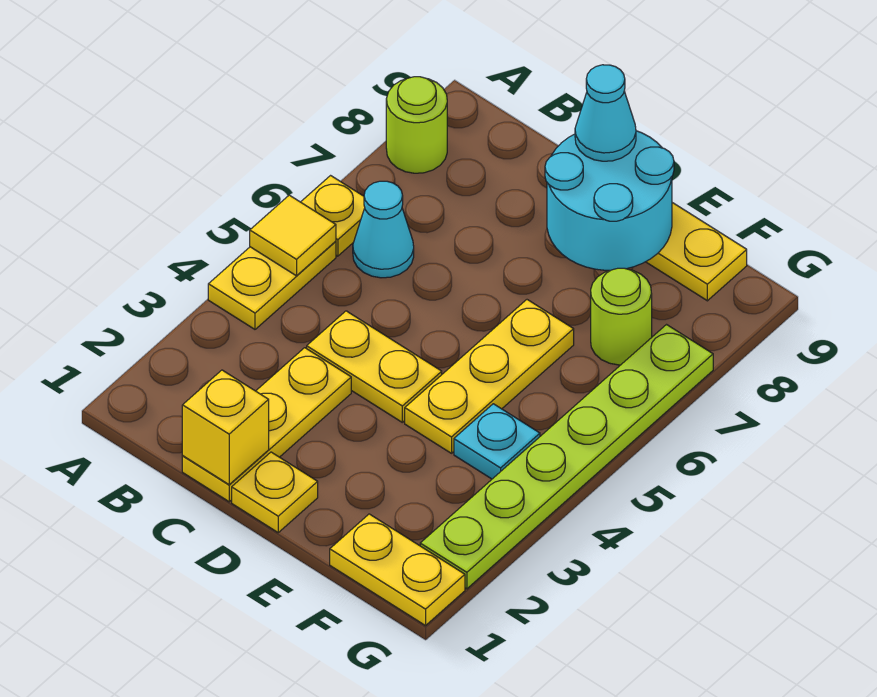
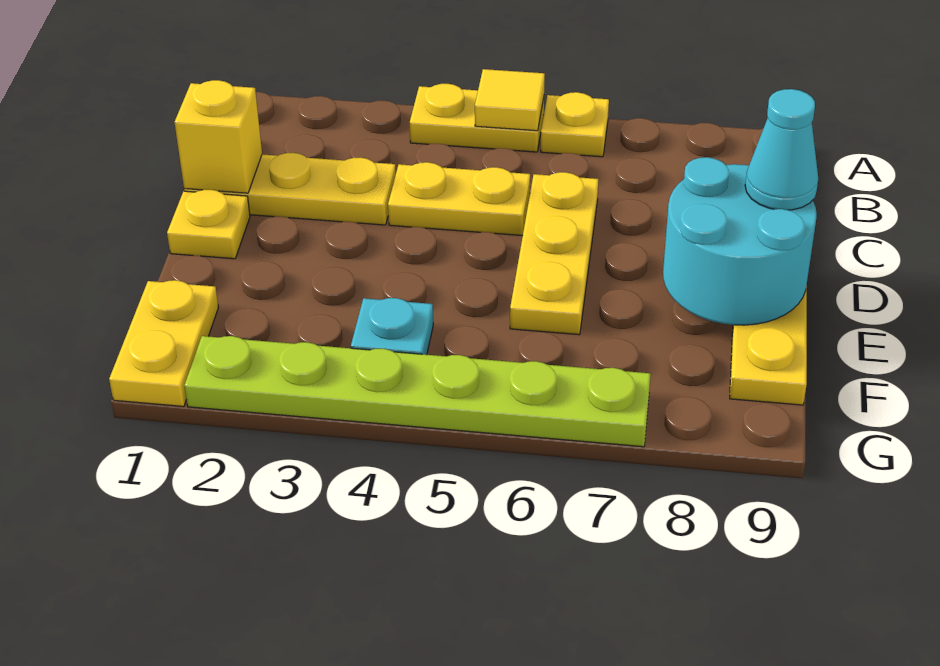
lime round brick A8 level 1 -> none
cyan cone B6 level 1 -> none
yellow plate C4:D4 level 1 -> yellow plate C4:C5 level 1
yellow plate E4:E6 level 1 -> yellow plate C6:E6 level 1
lime round brick F7 level 1 -> none

